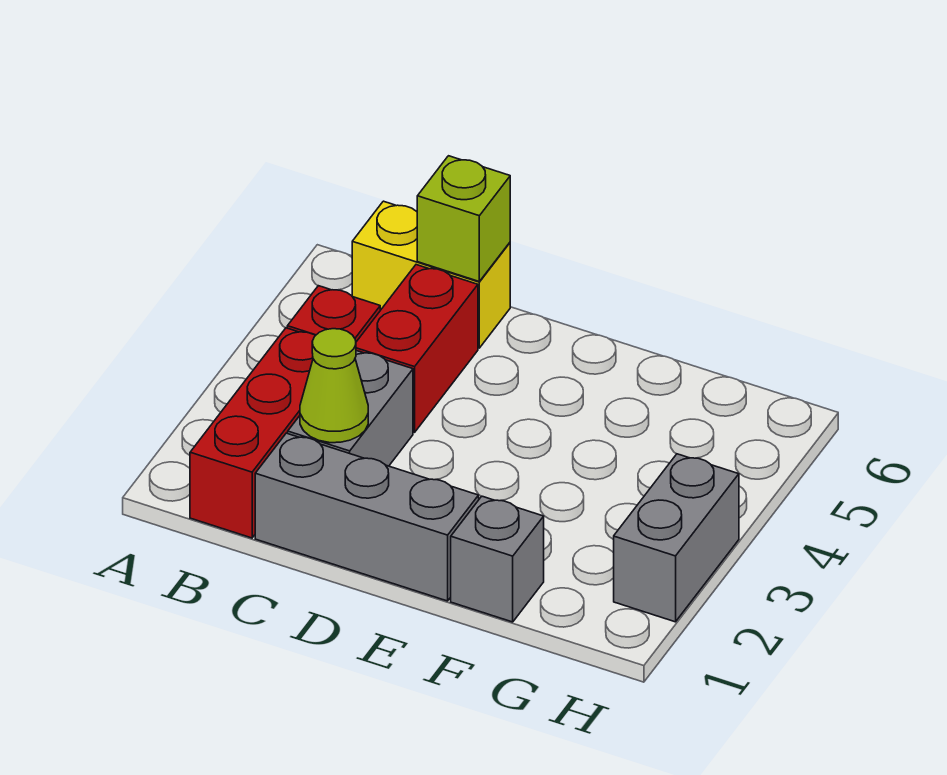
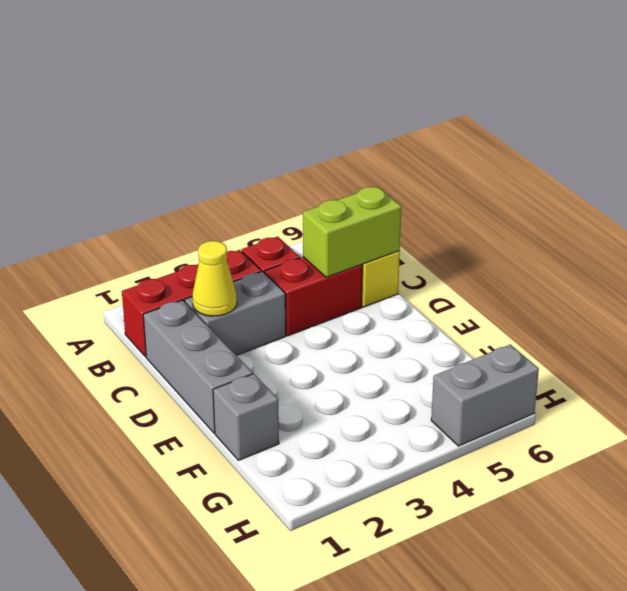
lime cone C2 level 2 -> yellow cone C2 level 2
lime brick C6 level 2 -> lime brick C5:C6 level 2
grey brick H2:H3 level 1 -> grey brick H5:H6 level 1

